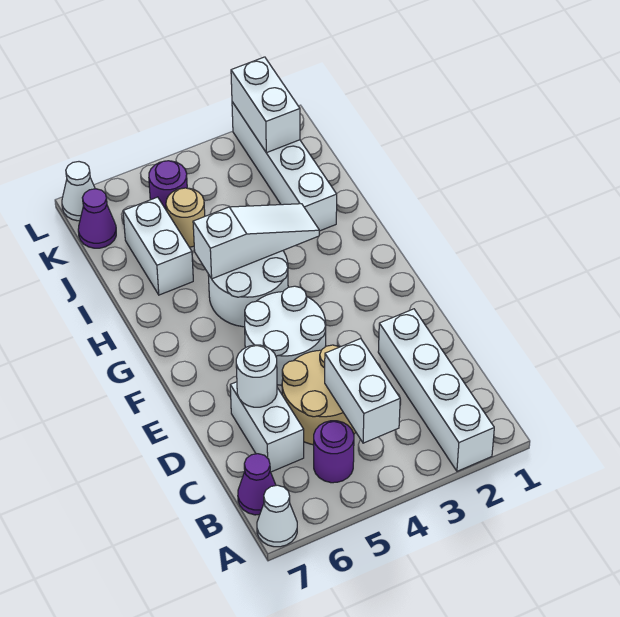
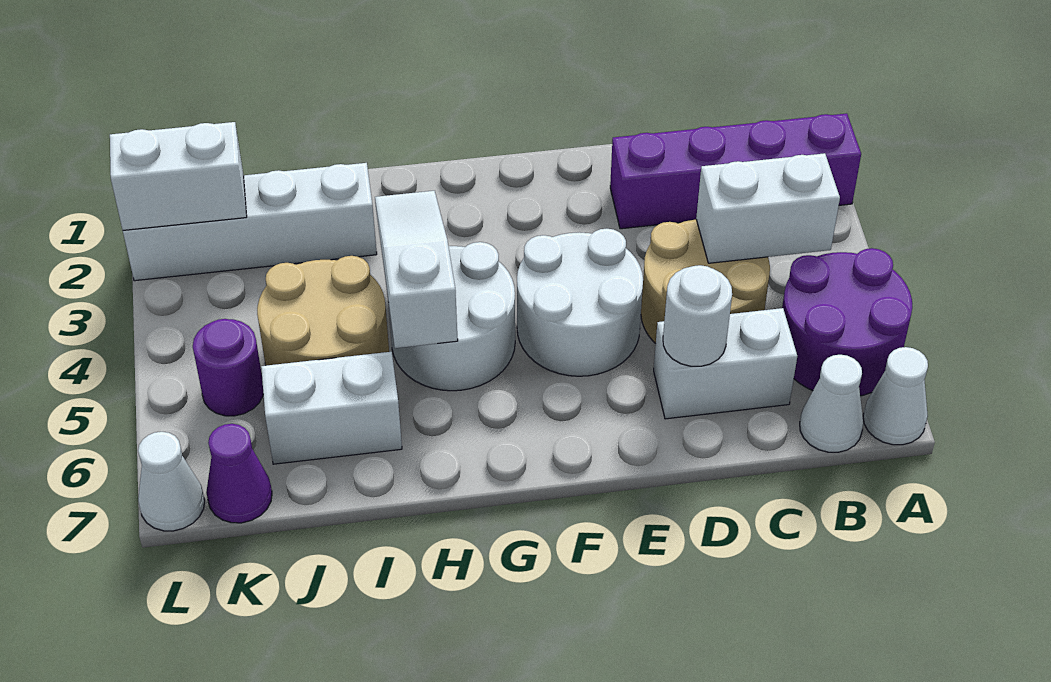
white brick A2:D2 level 1 -> purple brick A2:D2 level 1
purple round brick B5 level 1 -> purple round brick A5:B6 level 1
purple cone B7 level 1 -> white cone B7 level 1
tan round brick J5 level 1 -> tan round brick I4:J5 level 1

